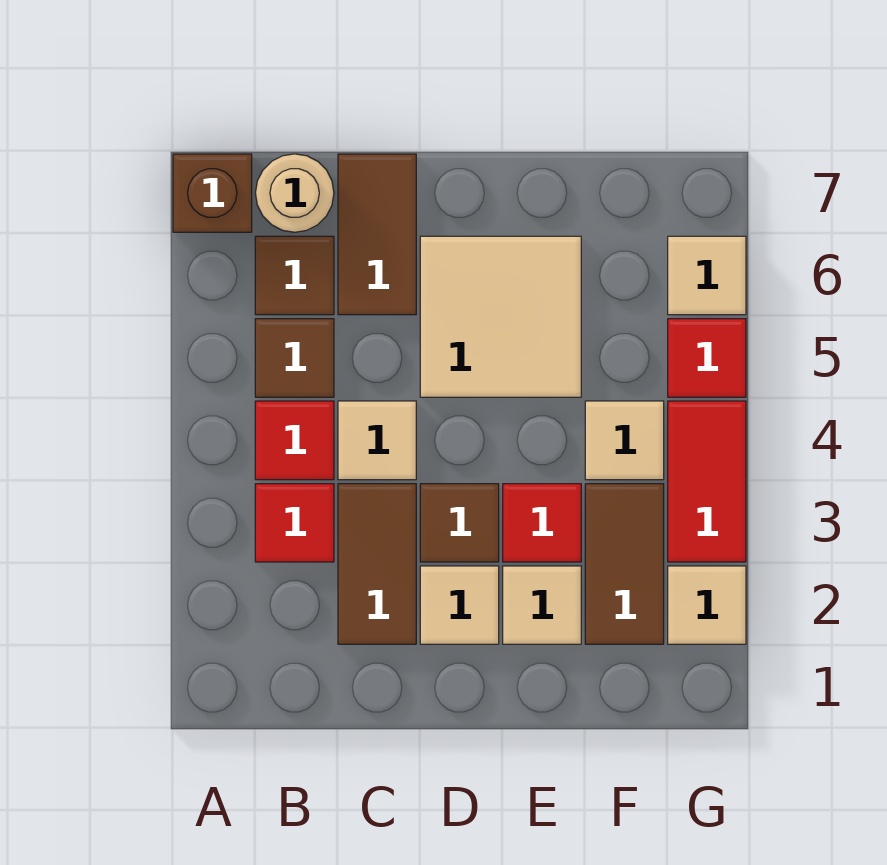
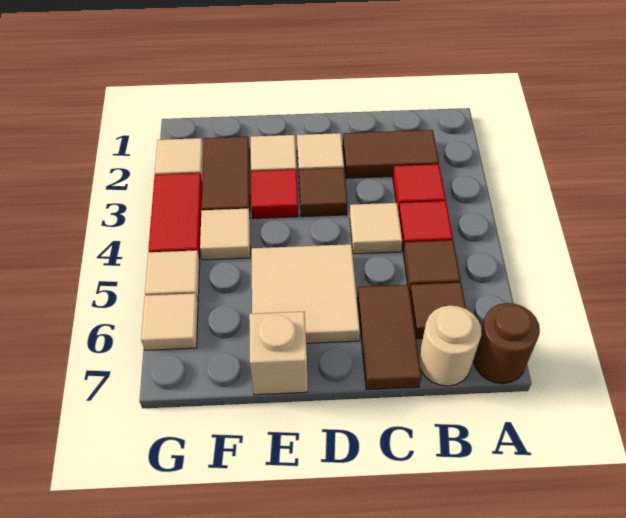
brown brick A7 level 1 -> brown round brick A7 level 1
brown tile C2:C3 level 1 -> brown tile B2:C2 level 1
none -> tan brick E7 level 1
red tile G5 level 1 -> tan tile G5 level 1

